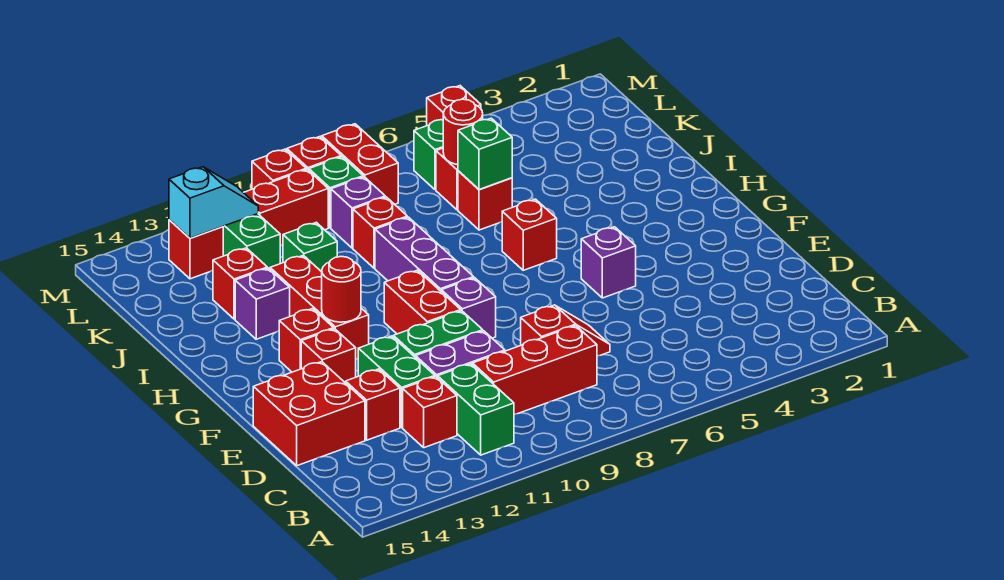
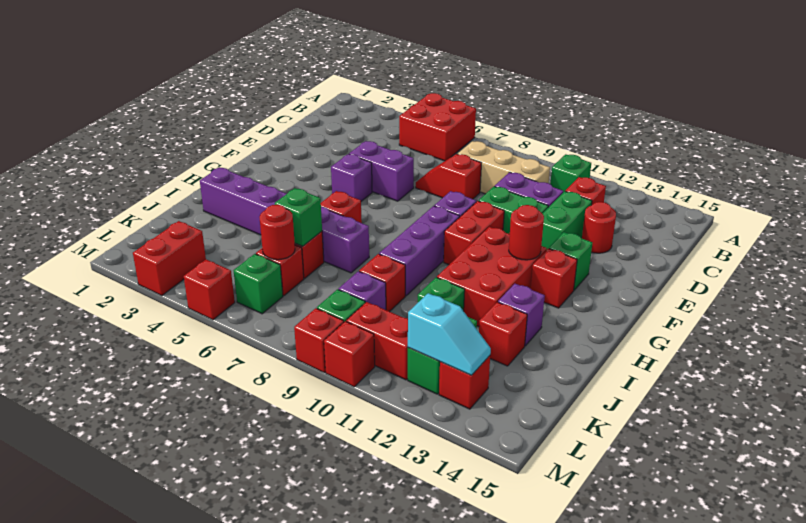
green brick B11:C11 level 1 -> green brick B11 level 1
red brick C8:C10 level 1 -> tan brick C8:C10 level 1
red brick D13 level 1 -> red round brick D13 level 1
red brick D14:E15 level 1 -> red brick A5:B6 level 1
none -> purple brick E5:E6 level 1
red brick F13 level 1 -> green brick F13 level 1
red brick G12:I12 level 1 -> red brick G11:I12 level 1
none -> purple brick I2:I7 level 1
red brick L8:M8 level 1 -> red brick L3:M3 level 1
cyan slope L12:L13 level 2 top 13 -> cyan slope L12:L13 level 2 top 12

